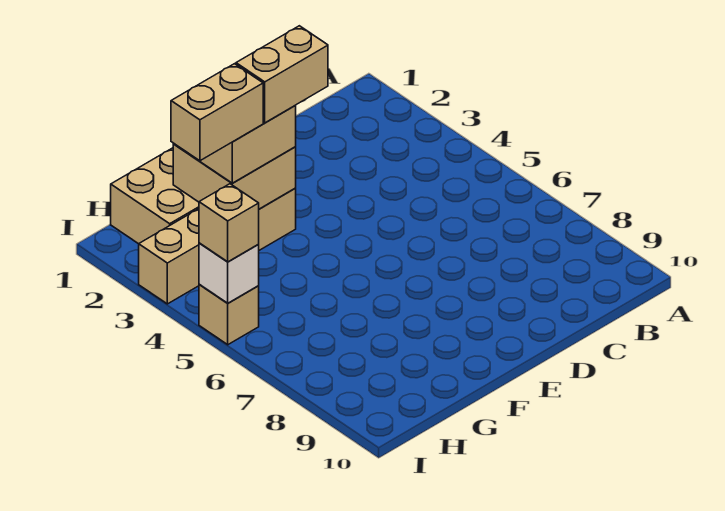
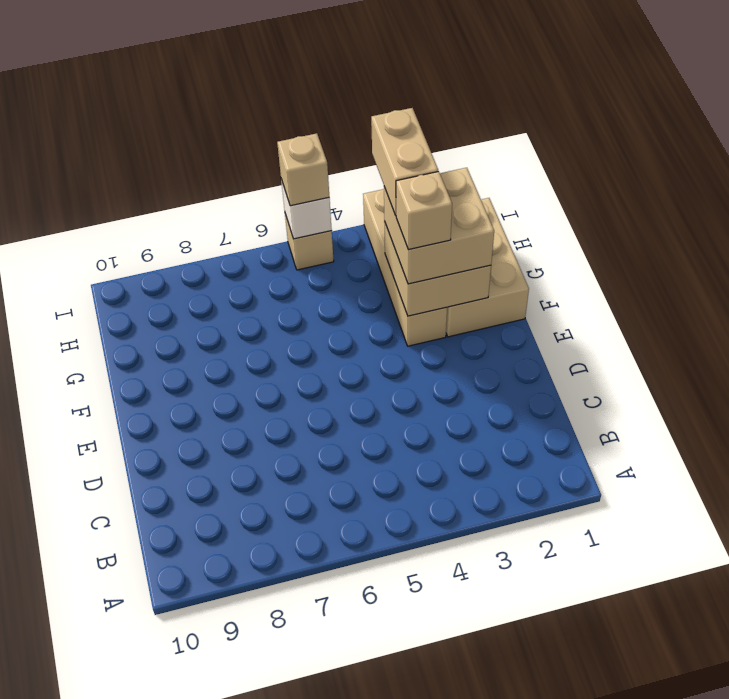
tan brick E3:F3 level 4 -> tan brick F3 level 4

